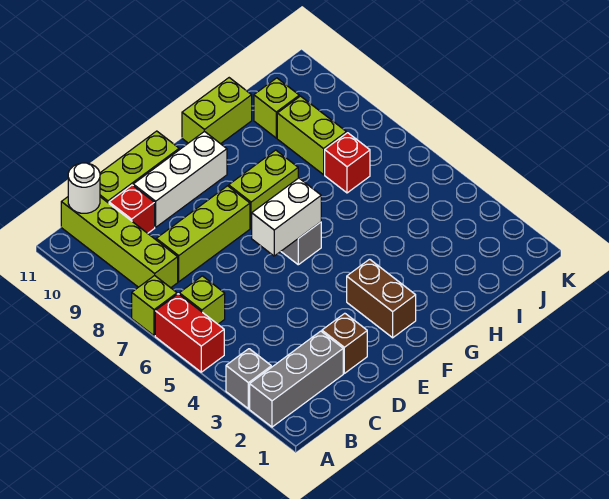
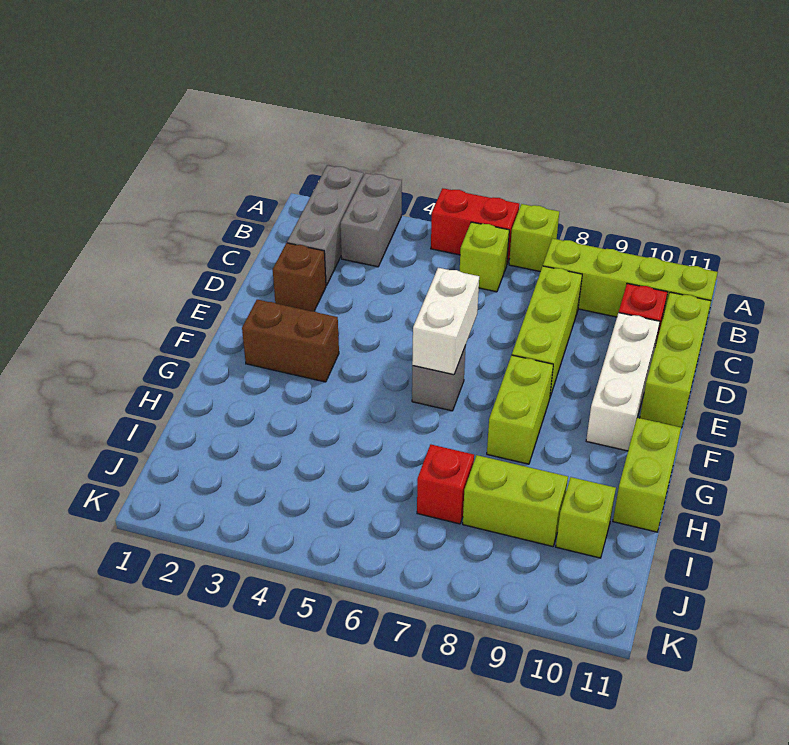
grey brick A3 level 1 -> grey brick A3:B3 level 1
white round brick B11 level 2 -> none

